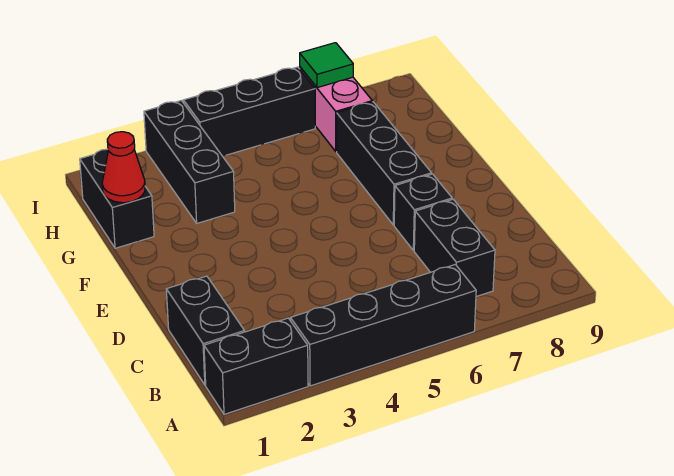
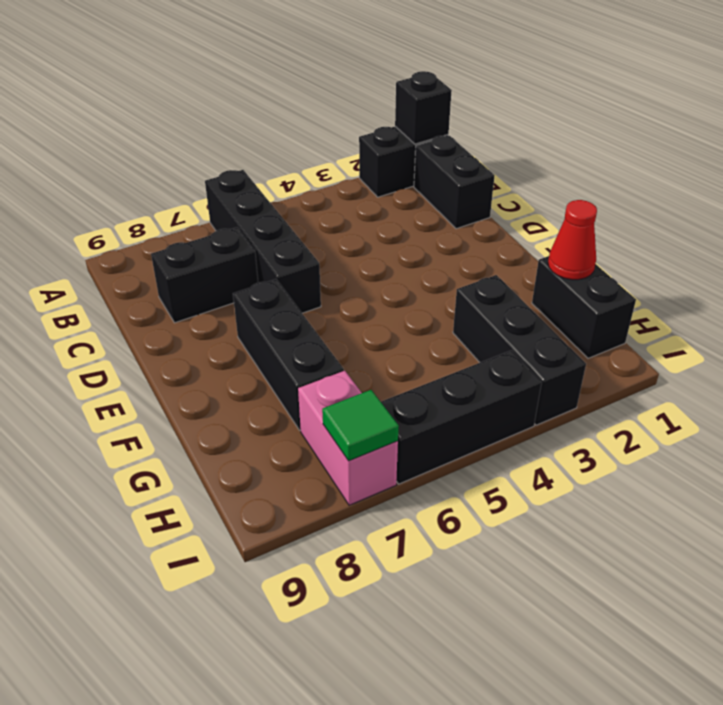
black brick A3:A6 level 1 -> black brick A6:D6 level 1
black brick B7:C7 level 1 -> black brick C7:C8 level 1
black brick D7 level 1 -> black brick A1 level 2

